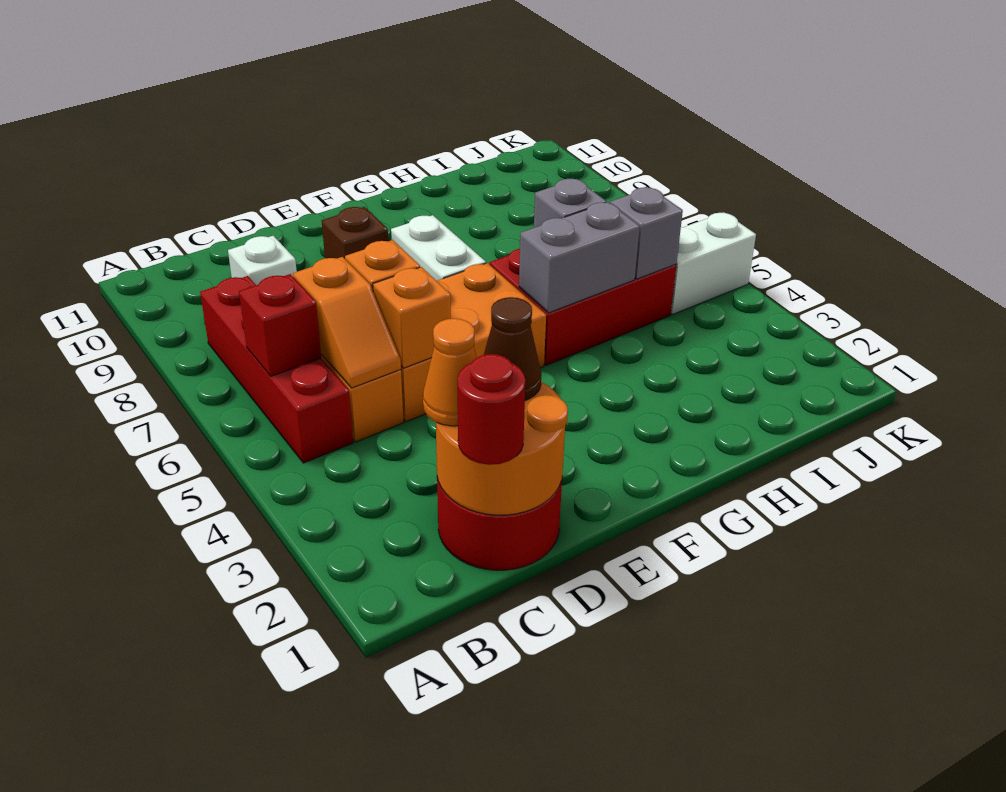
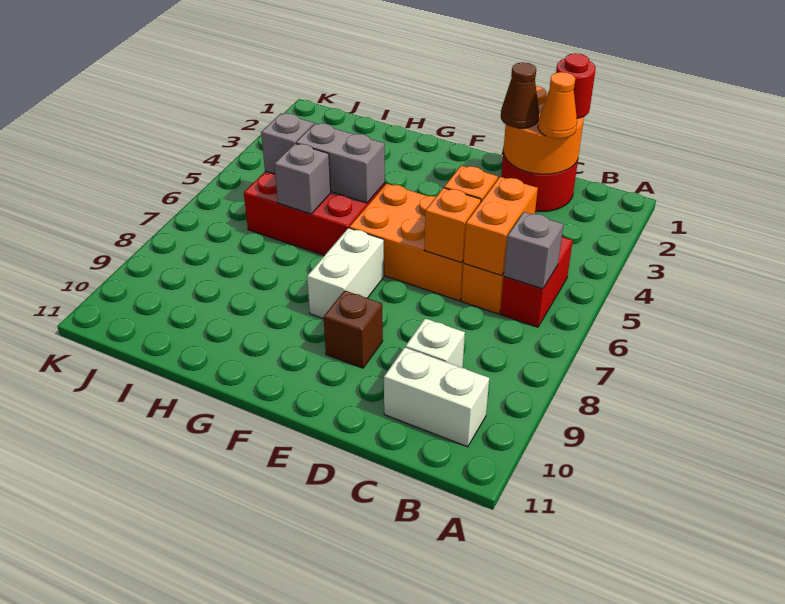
red brick B5:B8 level 1 -> red brick B5:B6 level 1
red brick B6 level 2 -> grey brick B6 level 2
orange slope C5:C6 level 2 top 6 -> orange brick C5:C6 level 2
white brick J5:K5 level 1 -> white brick B10:C10 level 1

